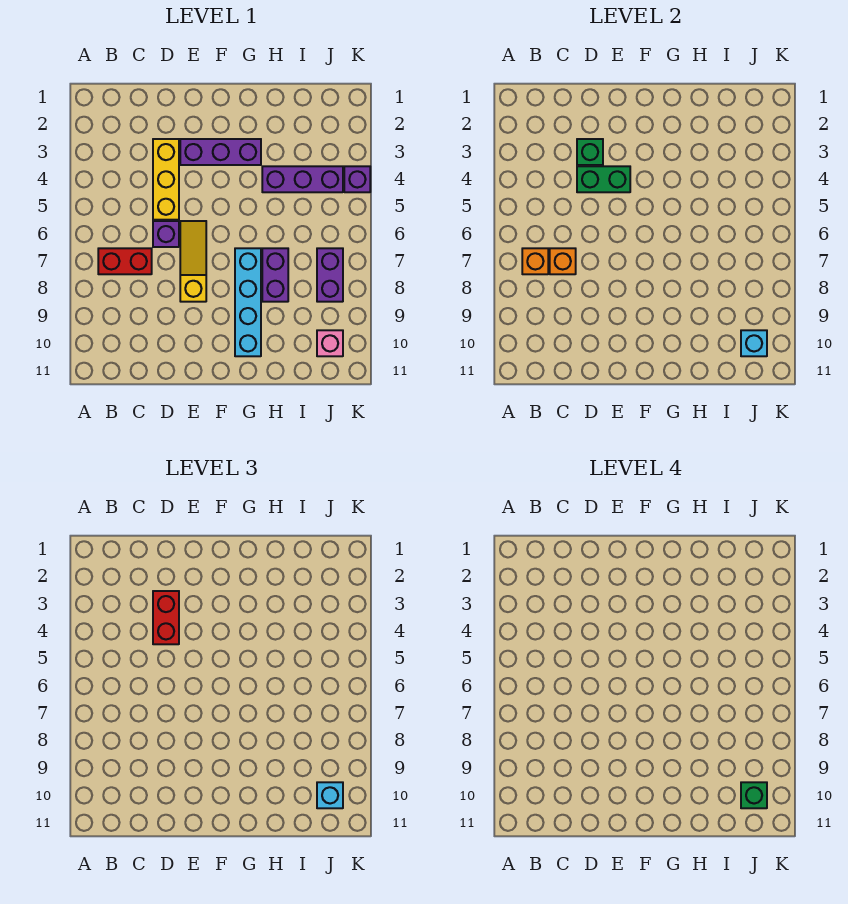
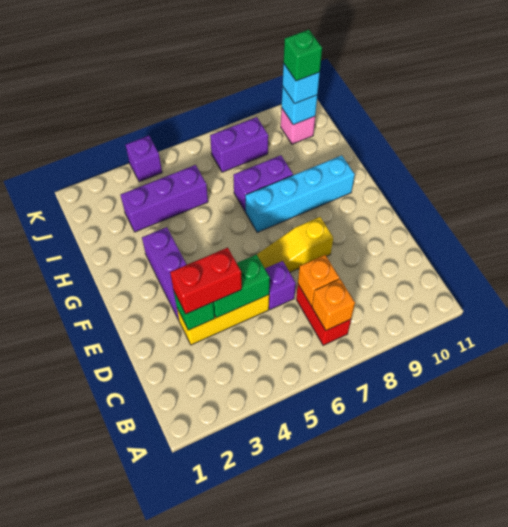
green brick D4:E4 level 2 -> green brick D4:D5 level 2
purple brick H4:J4 level 1 -> purple brick I3:I5 level 1

